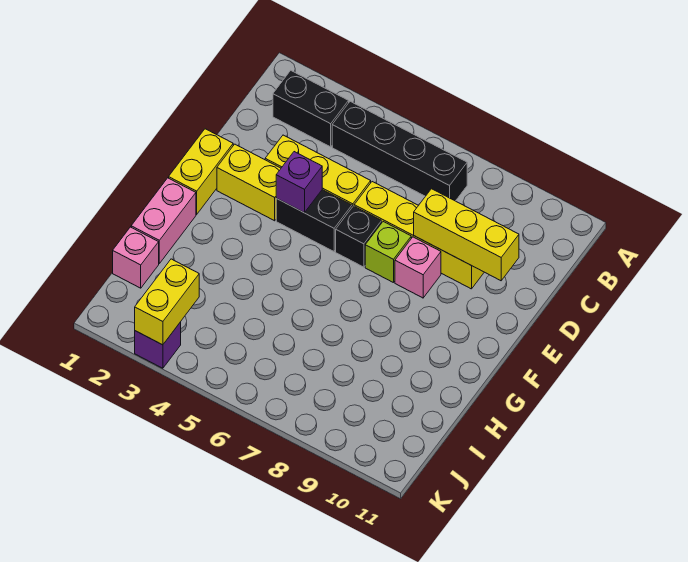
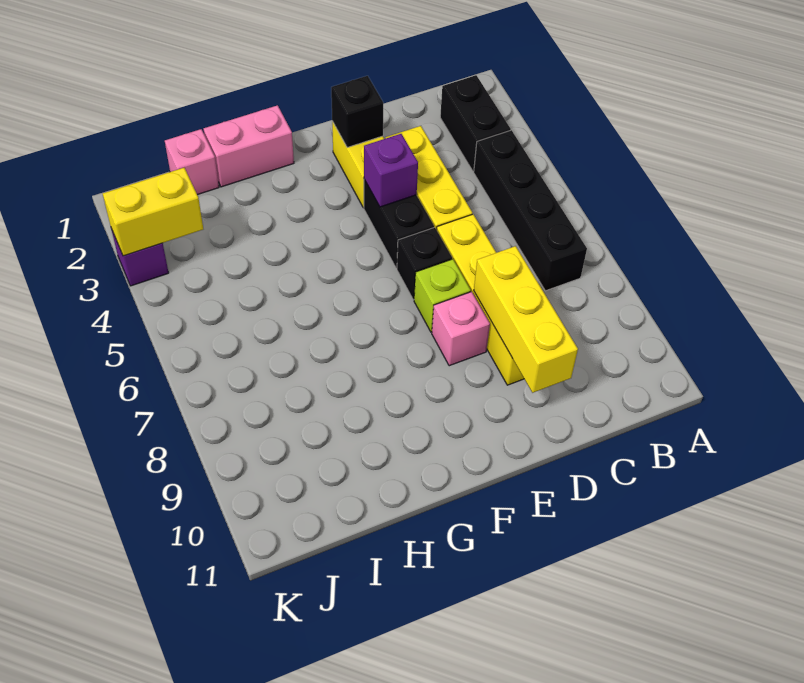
yellow brick E1:F1 level 1 -> none
none -> black brick E2 level 2

